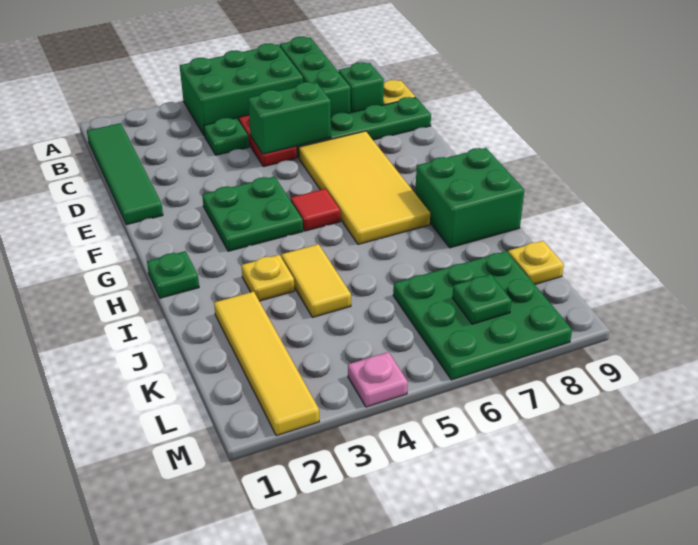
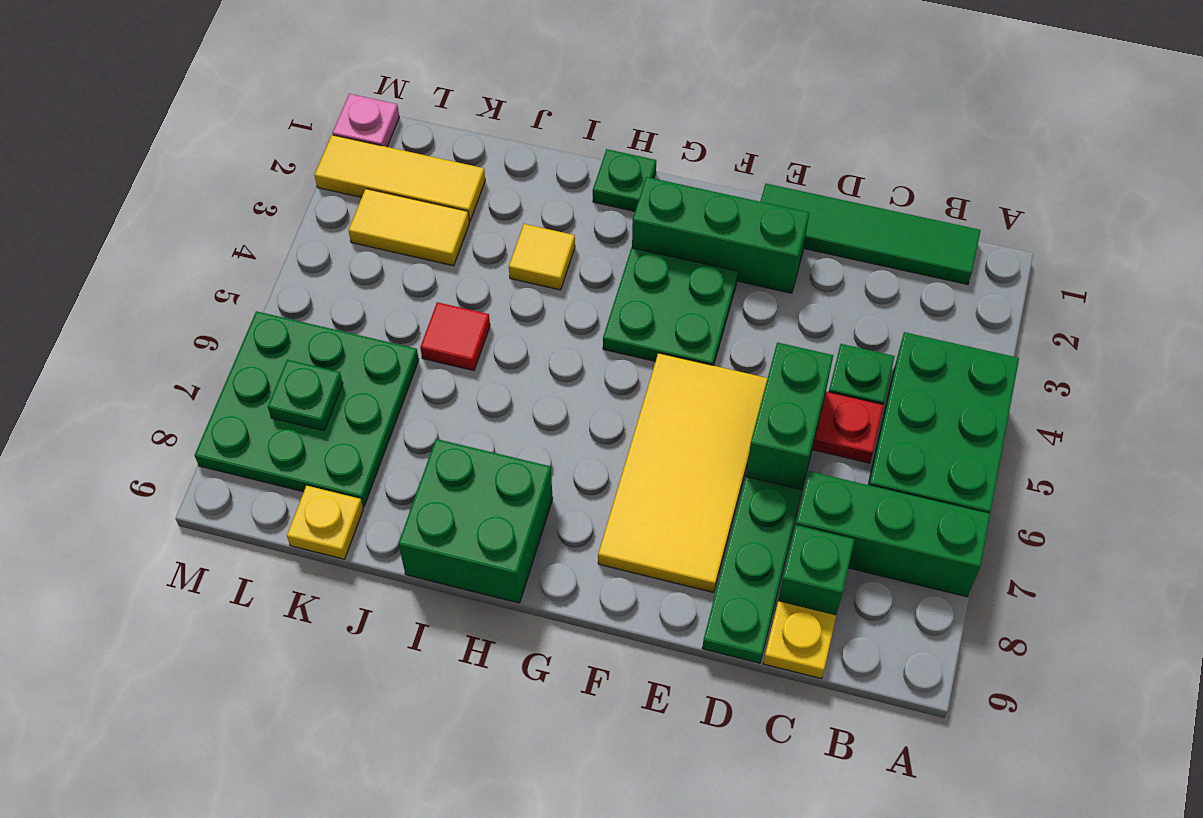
none -> green brick E2:G2 level 1
yellow tile E6:H7 level 1 -> yellow tile E5:F8 level 1
red tile G5 level 1 -> red tile J5 level 1
yellow plate I3 level 1 -> yellow tile I3 level 1
yellow tile I4:J4 level 1 -> yellow tile K3:L3 level 1
yellow tile J2:M2 level 1 -> yellow tile K2:M2 level 1
pink plate M4 level 1 -> pink plate M1 level 1

